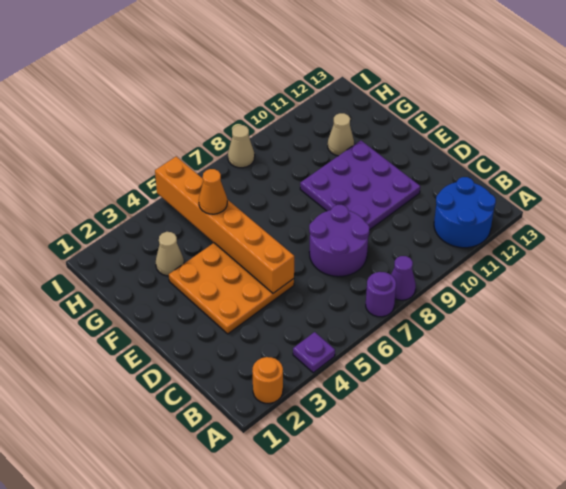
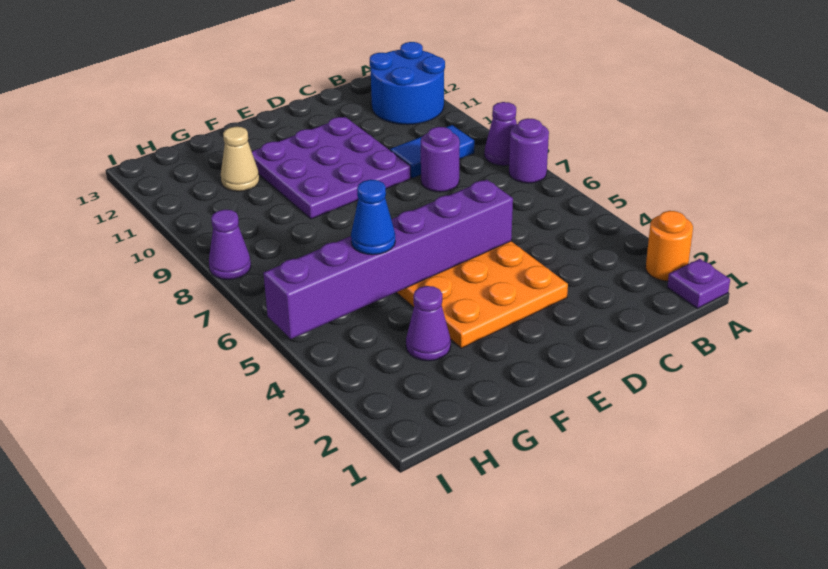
purple plate A4 level 1 -> purple plate A1 level 1
none -> blue tile B9:C9 level 1
purple round brick C7:D8 level 1 -> purple round brick C8 level 1
orange brick D5:I5 level 2 -> purple brick D5:I5 level 2
tan cone G3 level 1 -> purple cone G3 level 1
orange cone G5 level 3 -> blue cone G5 level 3
tan cone I8 level 1 -> purple cone I8 level 1

